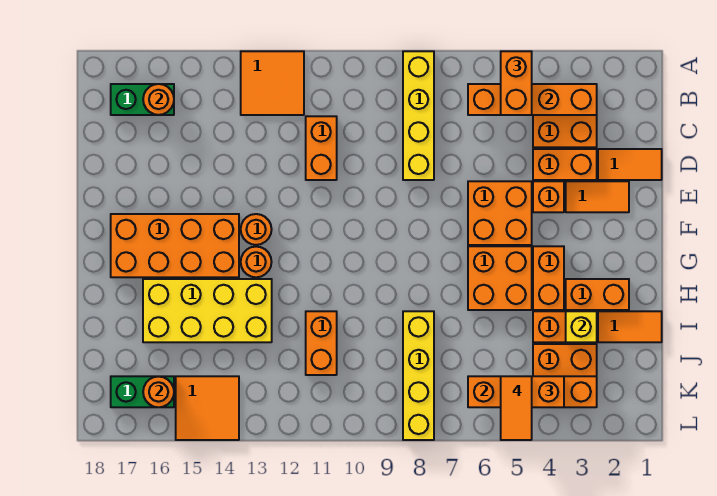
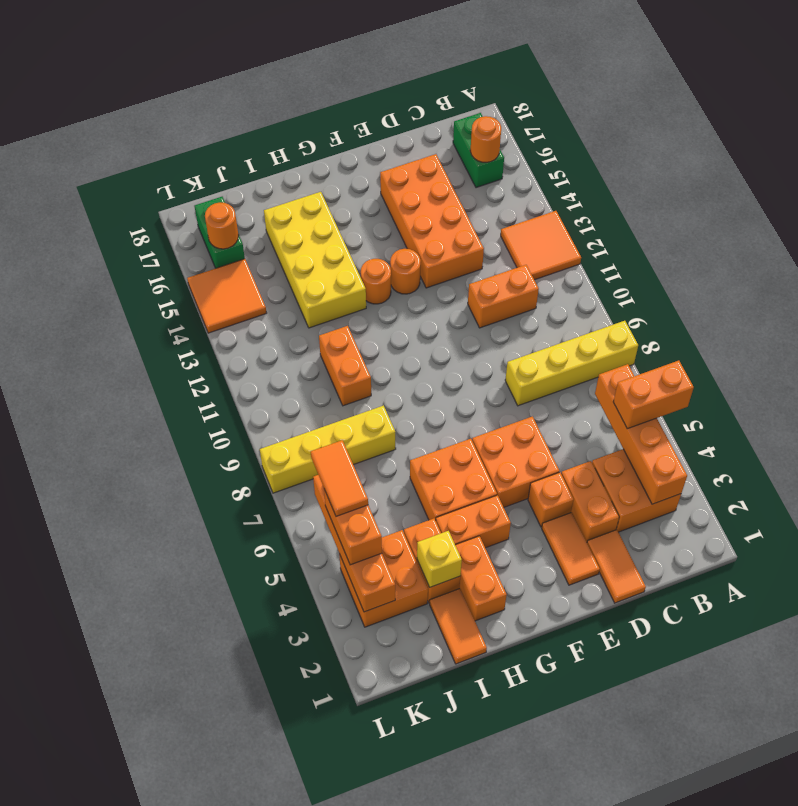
orange brick F14:G17 level 1 -> orange brick D13:E16 level 1
orange brick I11:J11 level 1 -> orange brick I10:I11 level 1
orange tile K5:L5 level 4 -> orange tile K5:K6 level 4

